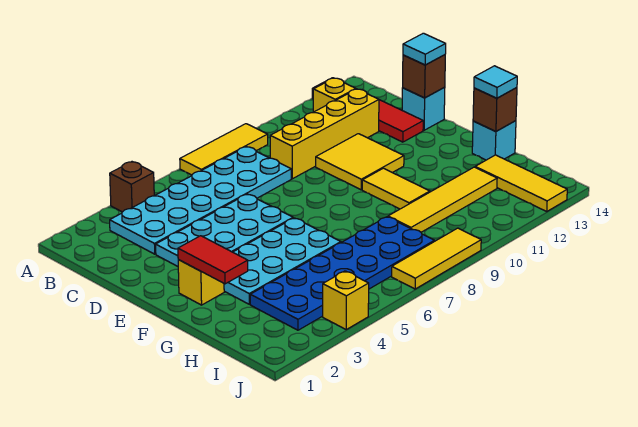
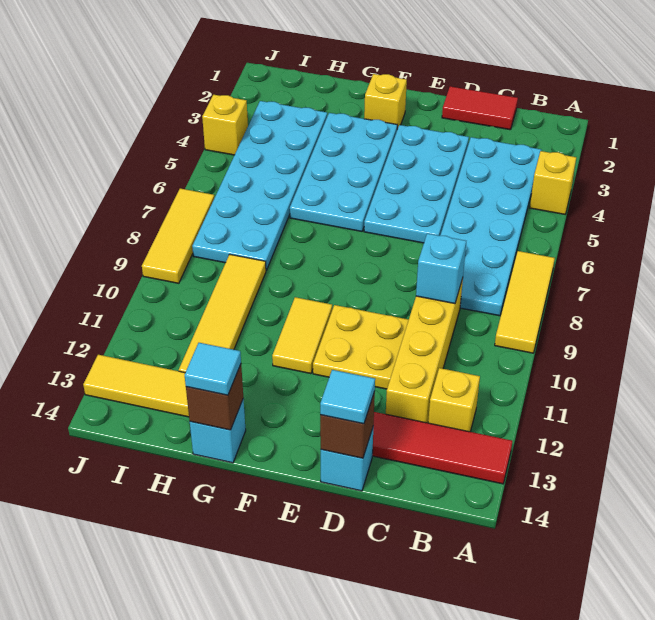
brown brick A4 level 1 -> yellow brick A4 level 1
none -> cyan brick C9 level 2
yellow tile D10:E11 level 1 -> yellow plate D10:E11 level 1
red tile F2:G2 level 2 -> red tile C1:D1 level 1
yellow tile F10:G10 level 1 -> yellow tile F10:F11 level 1
blue plate H3:I8 level 1 -> cyan plate H3:I8 level 1

